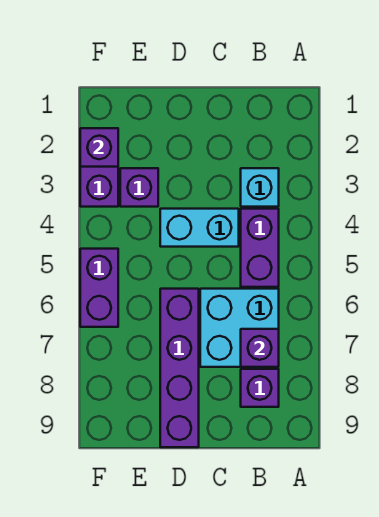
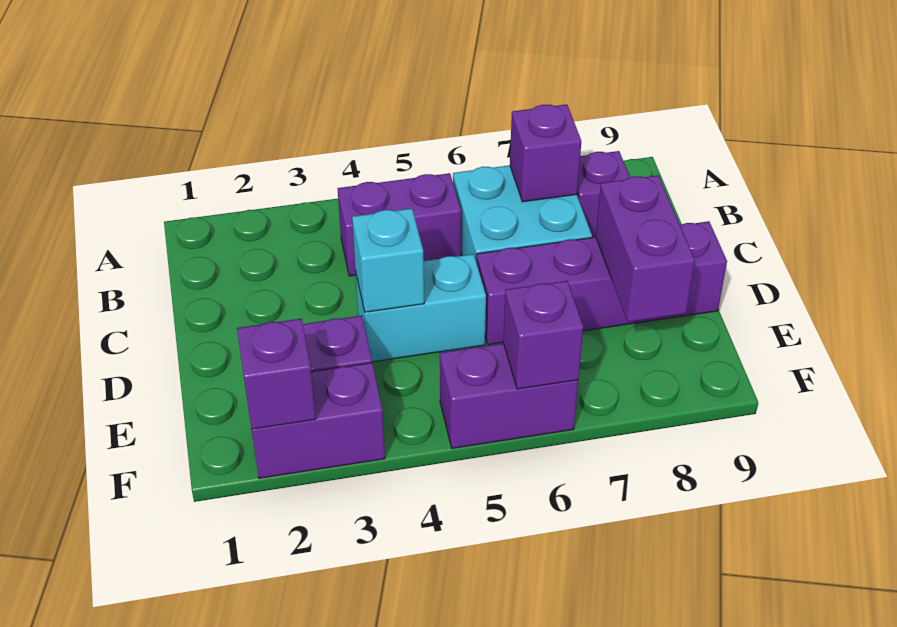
cyan brick B3 level 1 -> cyan brick D4 level 2
cyan brick C4:D4 level 1 -> cyan brick D4:D5 level 1
none -> purple brick D8:E8 level 2
none -> purple brick F6 level 2

